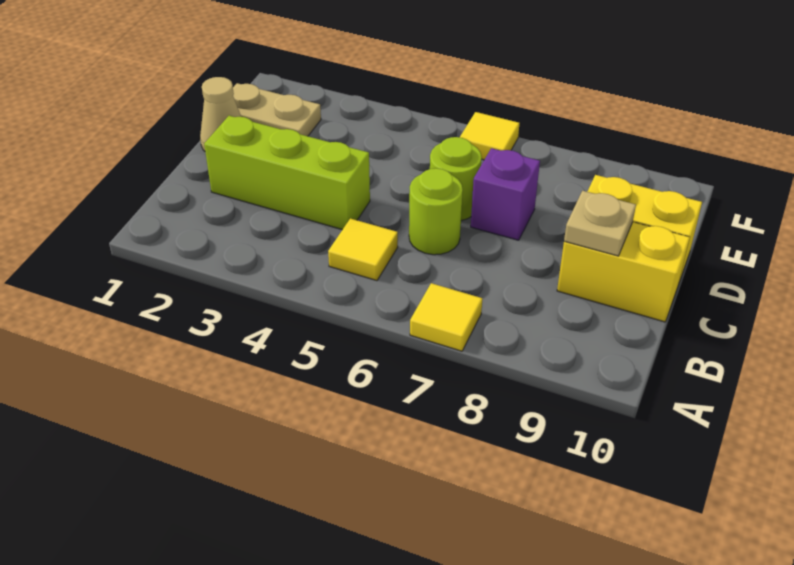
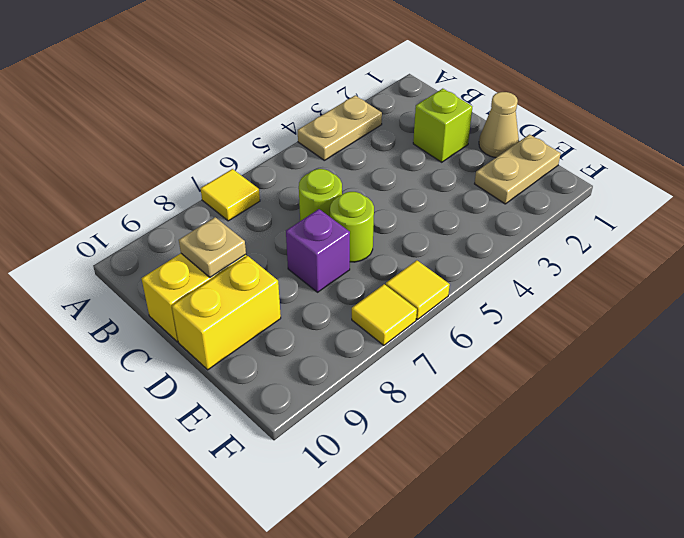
none -> tan plate A3:A4 level 1
yellow tile B5 level 1 -> yellow tile F7 level 1
lime brick C2:C4 level 1 -> lime brick C2 level 1

